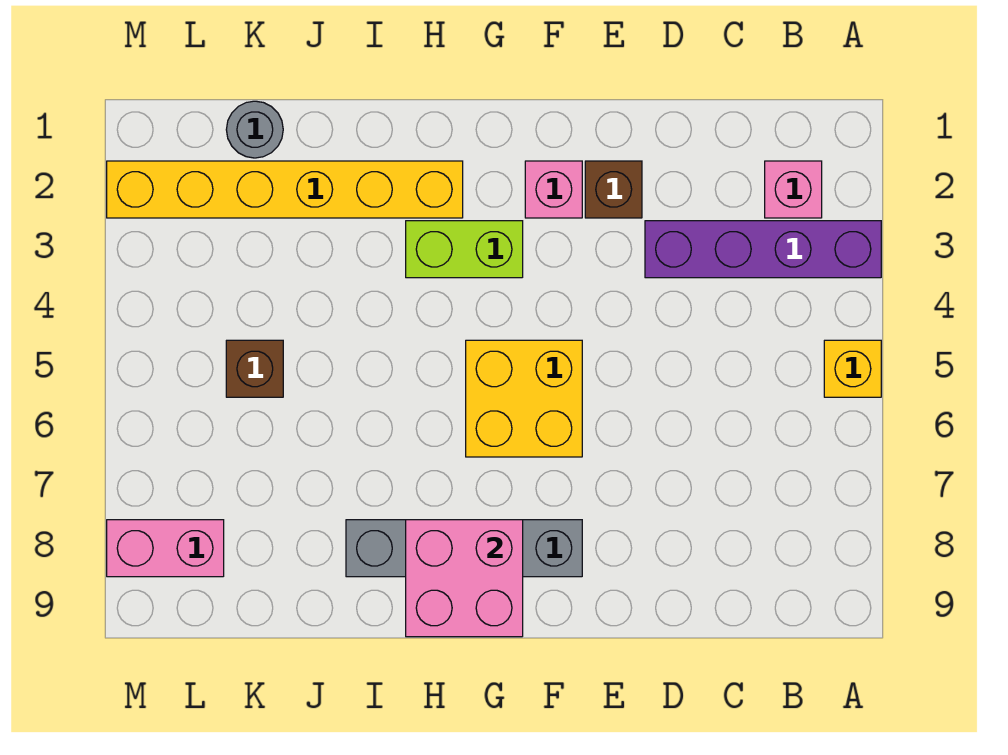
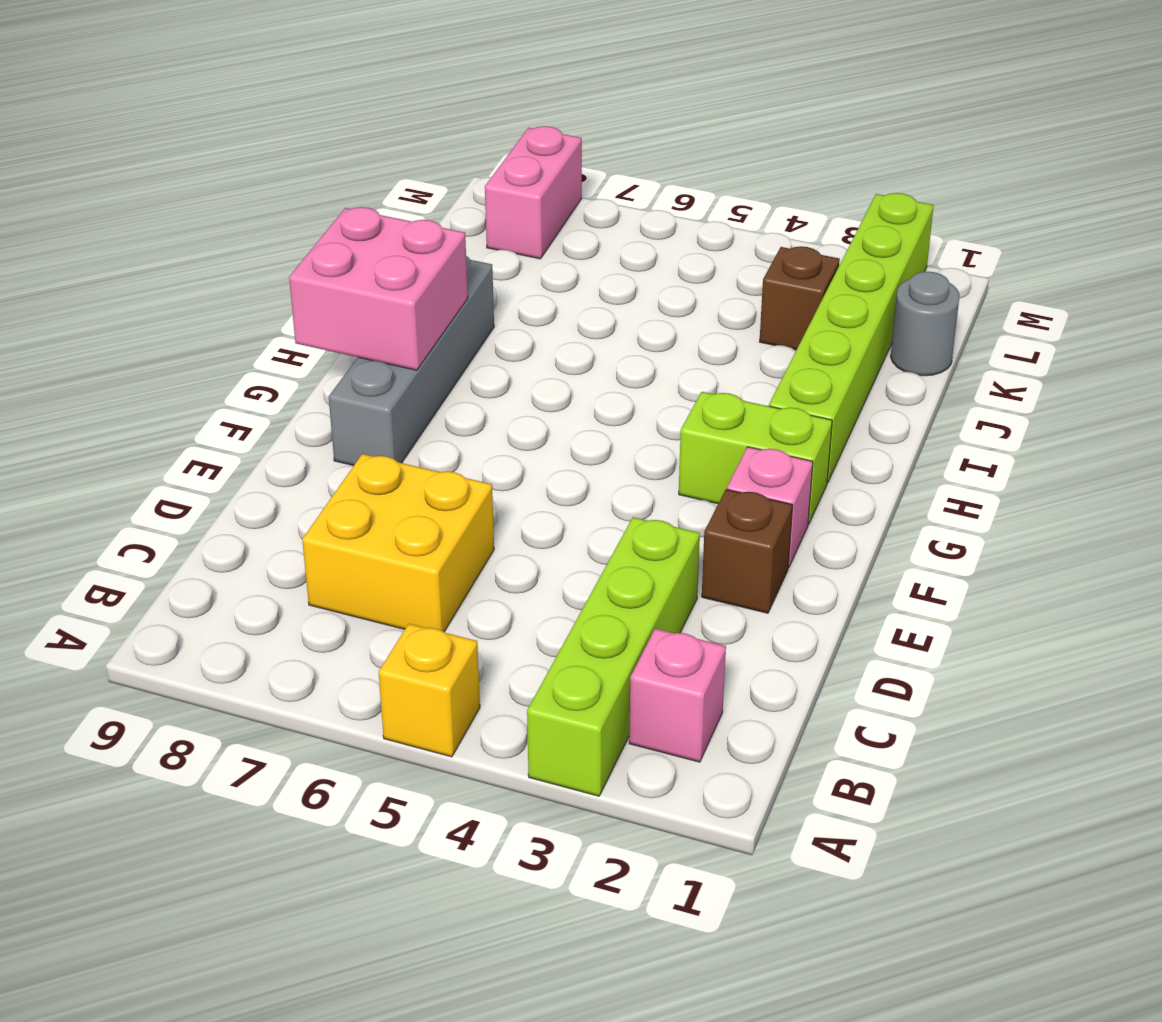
purple brick A3:D3 level 1 -> lime brick A3:D3 level 1
yellow brick F5:G6 level 1 -> yellow brick C6:D7 level 1
lime brick G3:H3 level 1 -> lime brick G2:G3 level 1
yellow brick H2:M2 level 1 -> lime brick H2:M2 level 1
brown brick K5 level 1 -> brown brick K3 level 1

